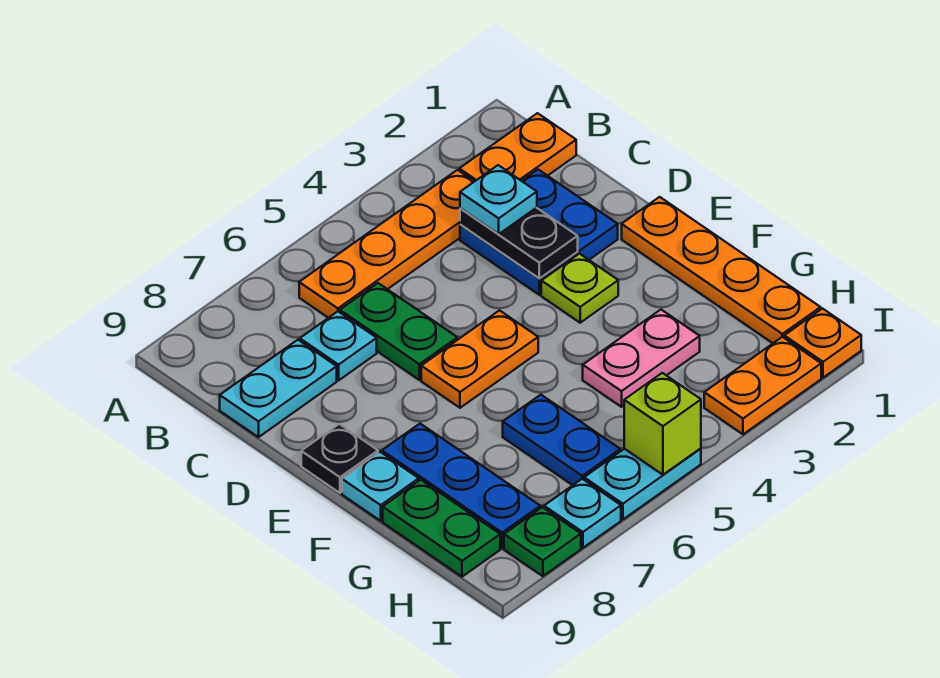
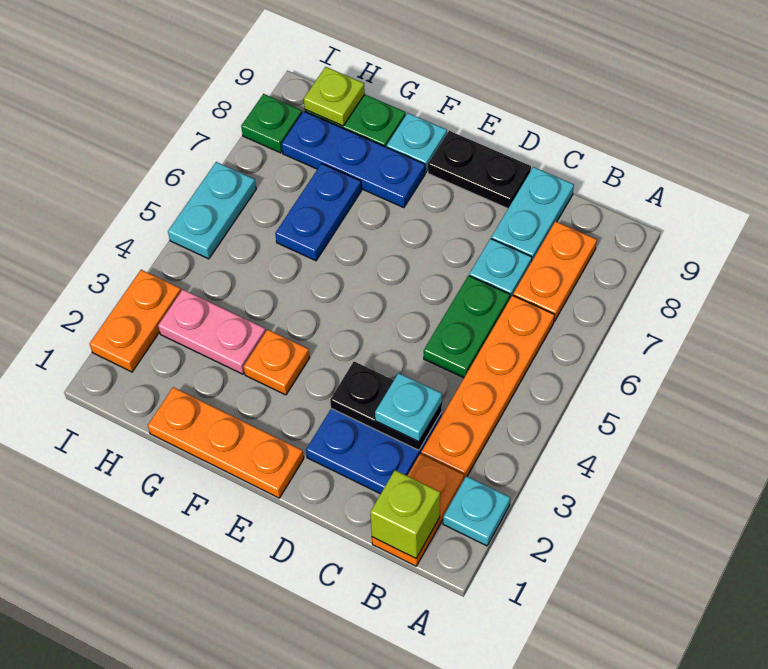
green plate C6:D6 level 1 -> green plate C5:C6 level 1
orange plate E1:H1 level 1 -> orange plate E1:G1 level 1
lime plate E3 level 1 -> lime plate H9 level 2
orange plate E5:E6 level 1 -> orange plate B7:B8 level 1
black plate E9 level 1 -> black plate D9:E9 level 1
pink plate G3:G4 level 1 -> pink plate G3:H3 level 1
blue plate G6:H6 level 1 -> blue plate G6:G7 level 1
orange plate I1 level 1 -> orange plate F3 level 1
lime brick I5 level 2 -> lime brick B1 level 2
cyan plate I7 level 1 -> cyan plate A2 level 1

